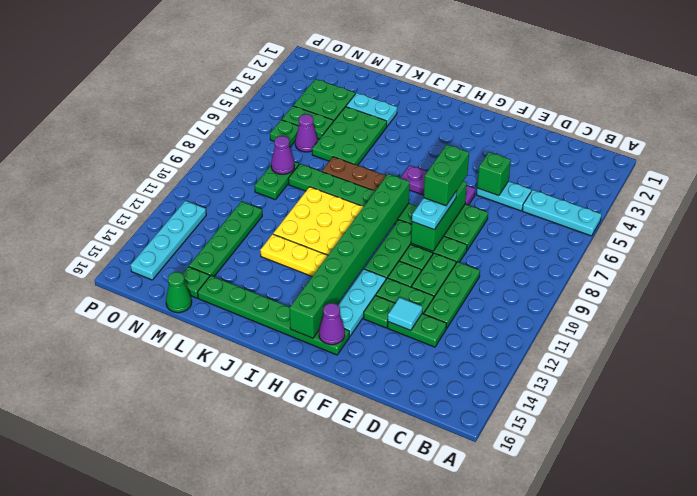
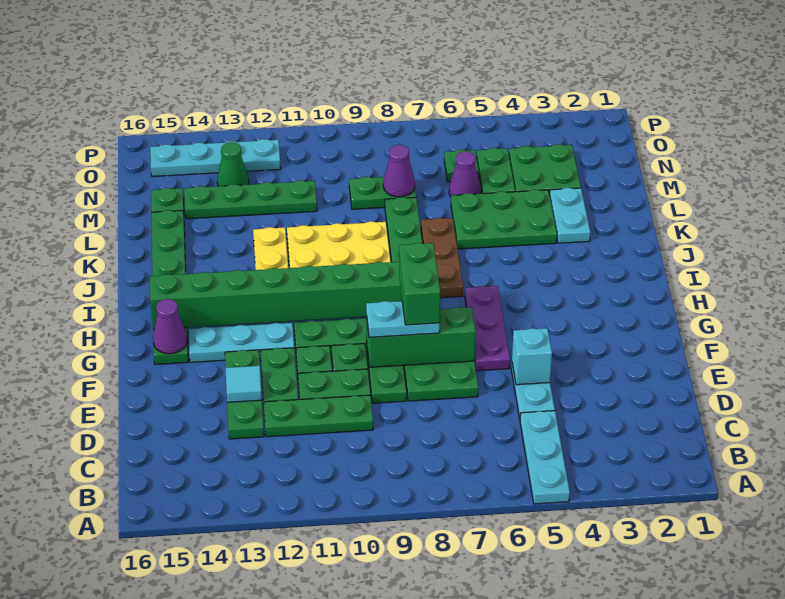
green brick E5 level 2 -> cyan brick E5 level 2
green brick F7:F8 level 4 -> green brick F8:G8 level 4
green cone M16 level 1 -> green cone N13 level 1

